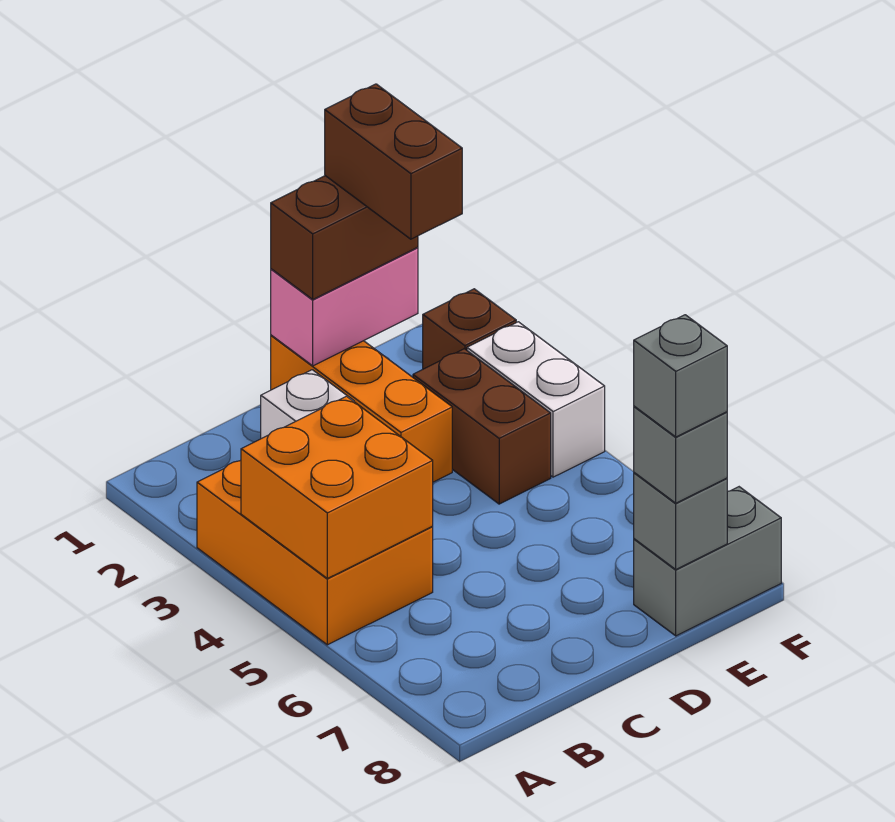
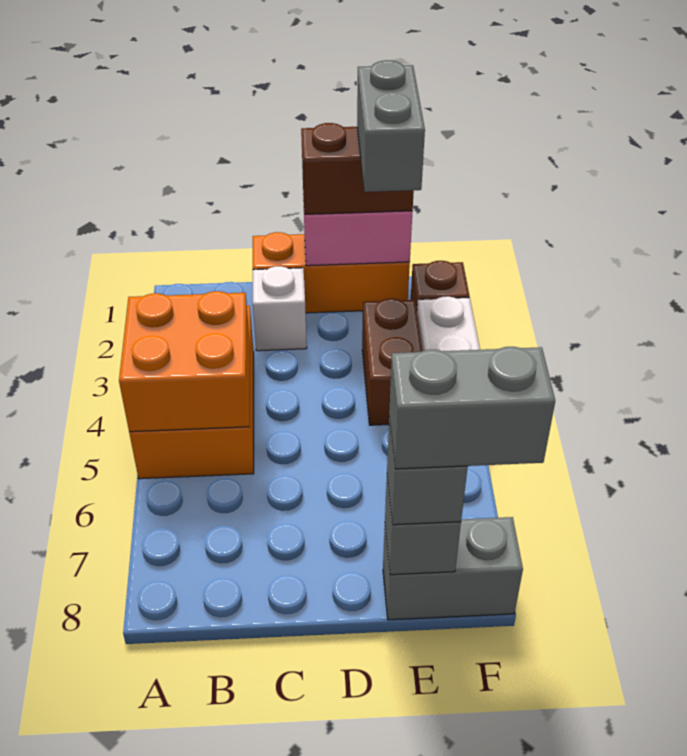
orange brick D1:D3 level 1 -> orange brick C1:E1 level 1
brown brick E1:E2 level 4 -> grey brick E1:E2 level 4
grey brick E8 level 4 -> grey brick E8:F8 level 4

